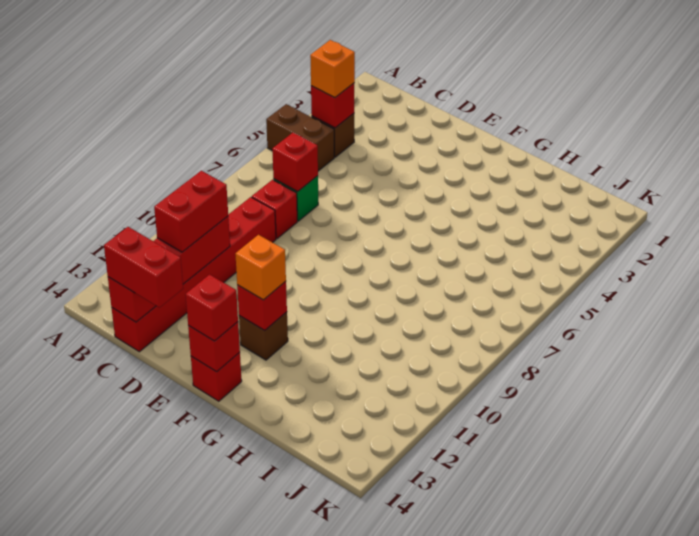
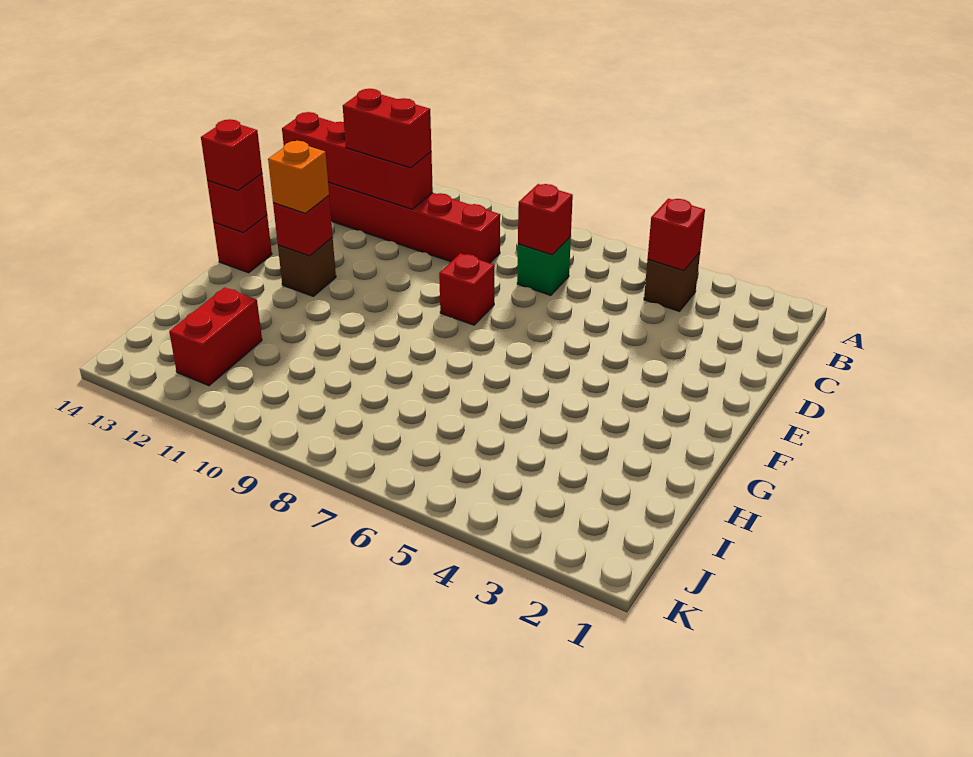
brown brick A5:B5 level 1 -> none
orange brick B4 level 3 -> none
red brick C8 level 1 -> red brick E8 level 1
red brick C14:D14 level 3 -> red brick I12:J12 level 1

